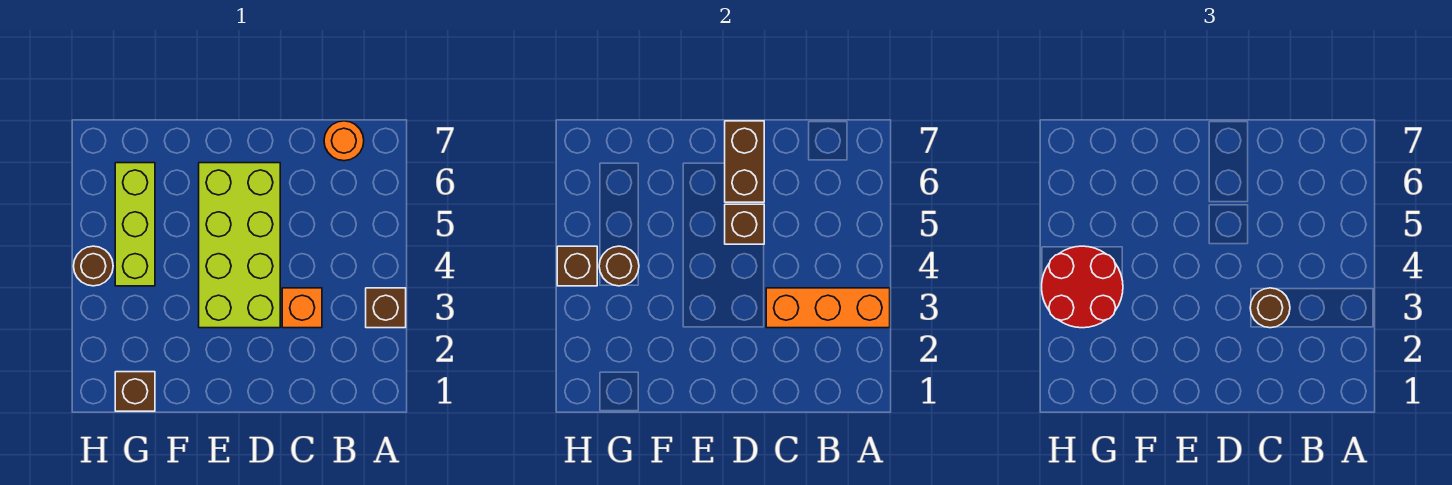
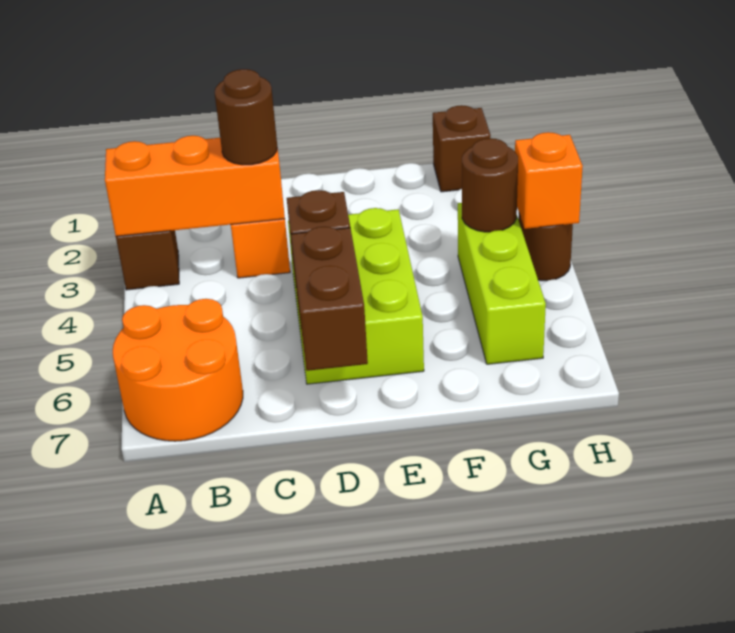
orange round brick B7 level 1 -> orange round brick A6:B7 level 1
lime brick D3:E6 level 1 -> lime brick D4:E6 level 1
red round brick G3:H4 level 3 -> none
brown brick H4 level 2 -> orange brick H4 level 2

